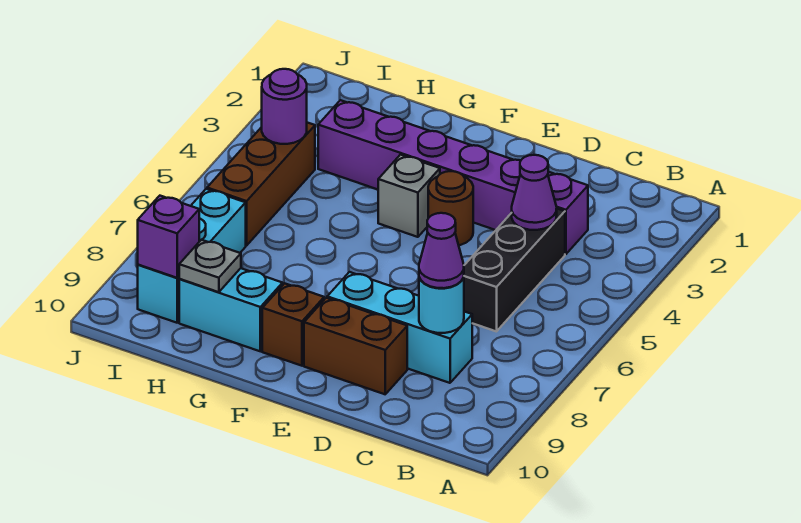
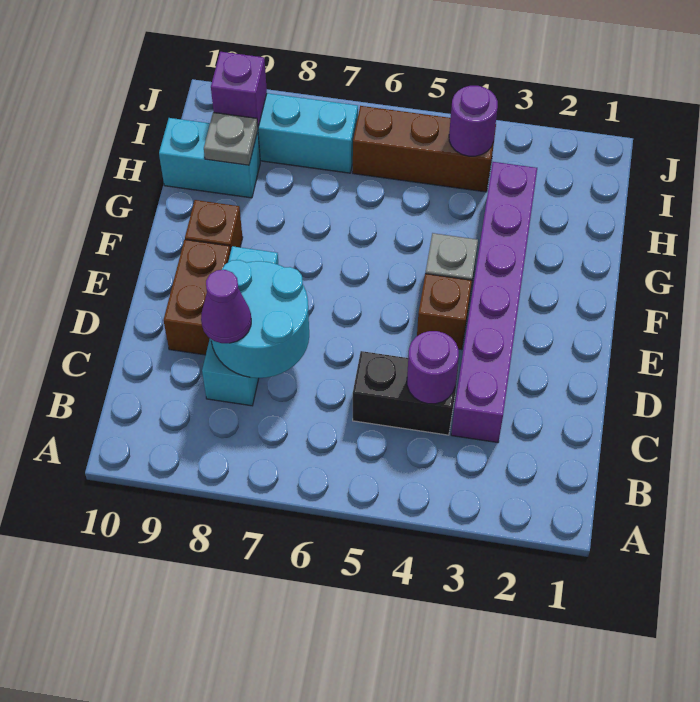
black brick C4:C6 level 1 -> black brick C4:C5 level 1
purple cone C4 level 2 -> purple round brick C4 level 2
cyan round brick C8 level 2 -> cyan round brick C7:D8 level 2
brown round brick E4 level 1 -> brown brick E4 level 1
cyan brick G9:H9 level 1 -> cyan brick H9:H10 level 1

